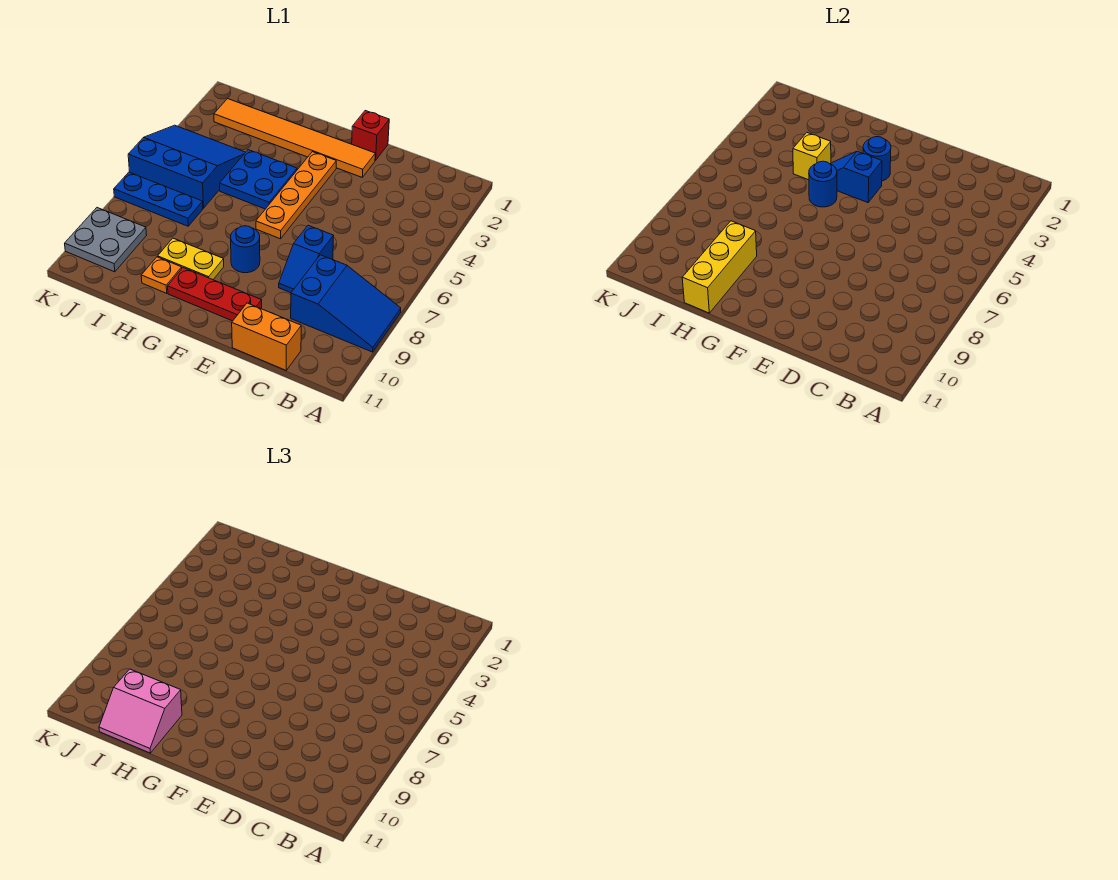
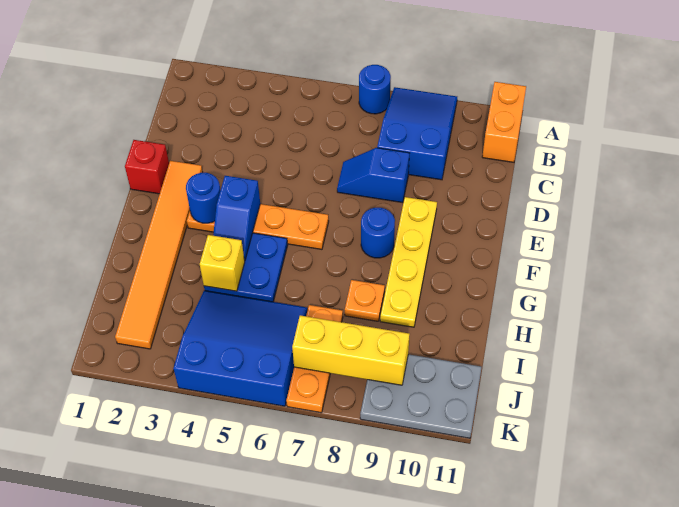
orange brick C11:D11 level 1 -> orange brick A11:B11 level 1
blue slope D7:D8 level 1 top 7 -> blue slope D7:D8 level 1 top 8
red plate E10:G10 level 1 -> none
blue round brick G5 level 2 -> blue round brick A7 level 1
yellow plate G9:H9 level 1 -> yellow plate E9:H9 level 1
yellow brick H9:H11 level 2 -> yellow brick J7:J9 level 2
orange plate H10 level 1 -> orange plate H8 level 1
pink slope H10:I11 level 3 top 10 -> none
blue slope I4:K6 level 1 top 6 -> blue slope I4:K6 level 1 top K
blue plate I7:K7 level 1 -> orange plate I7:K7 level 1
grey plate J9:K10 level 1 -> grey plate J9:K11 level 1

